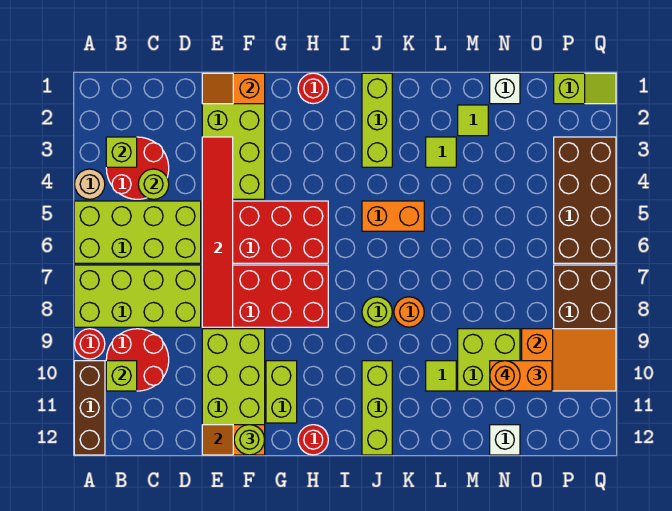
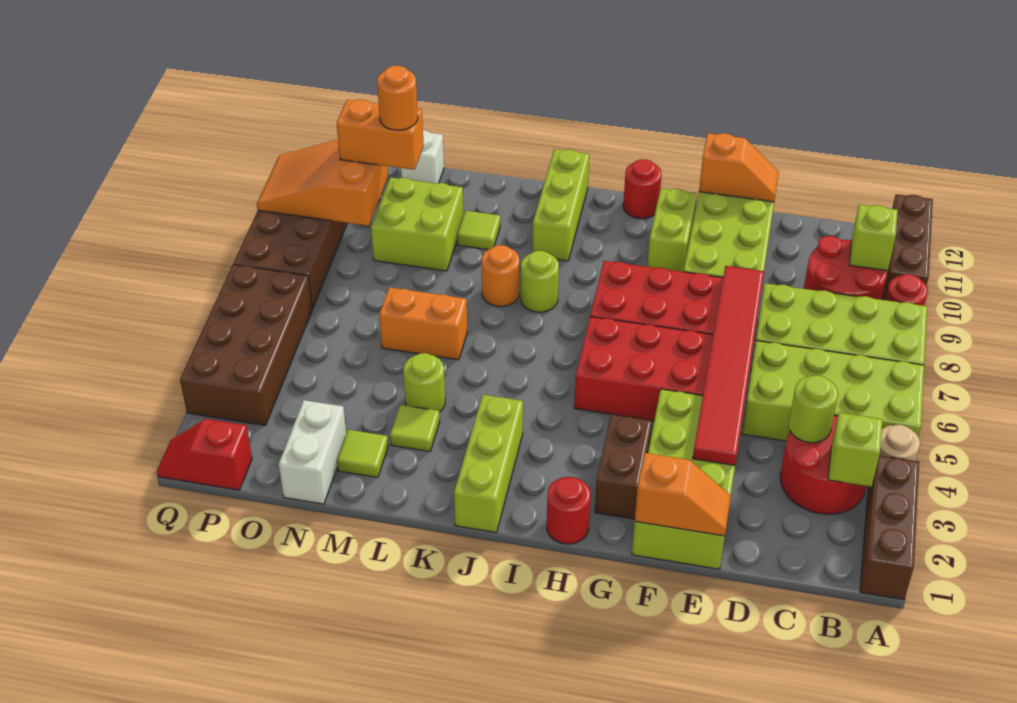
none -> brown brick A1:A3 level 1
lime round brick F12 level 3 -> lime round brick L4 level 1
none -> brown brick G2:G3 level 1
orange brick J5:K5 level 1 -> orange brick L6:M6 level 1
white brick N1 level 1 -> white brick N1:N2 level 1
lime slope P1:Q1 level 1 top P -> red slope P1:Q1 level 1 top P

